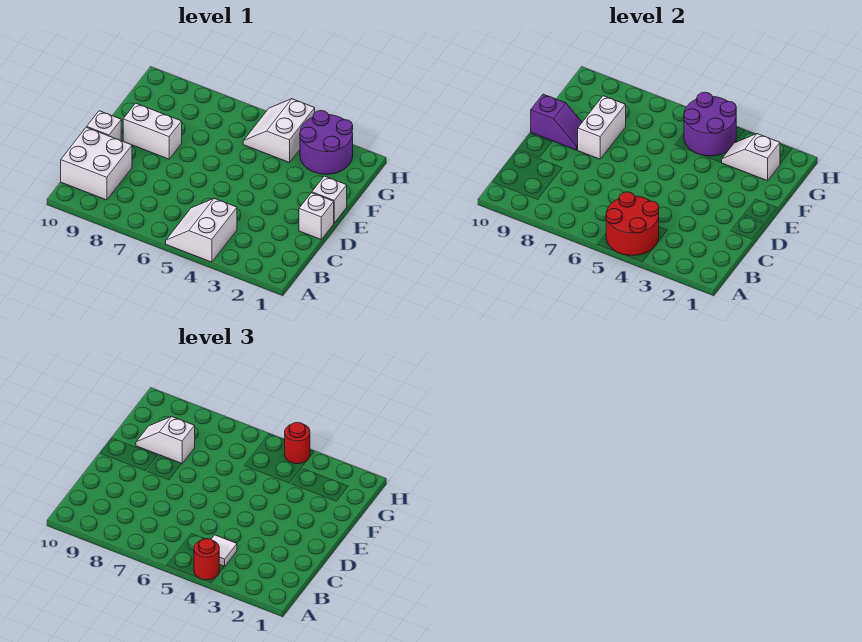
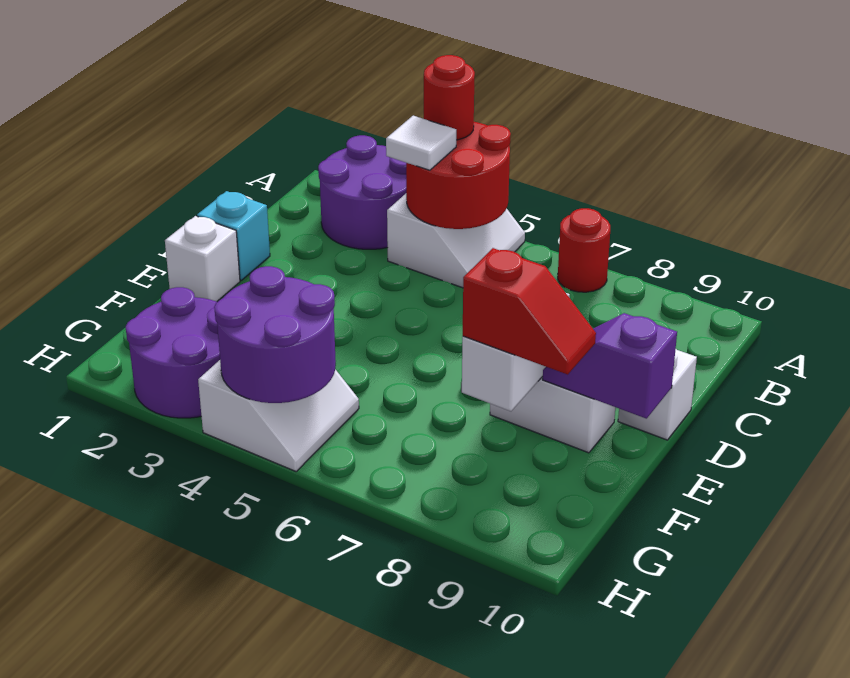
none -> purple round brick A2:B3 level 1
white brick B9:C10 level 1 -> none
white brick D1 level 1 -> cyan brick D1 level 1
white slope F8:F9 level 3 top 8 -> red slope F8:F9 level 3 top 8
white slope G2:G3 level 2 top 2 -> none
red round brick H4 level 3 -> red round brick A7 level 1

